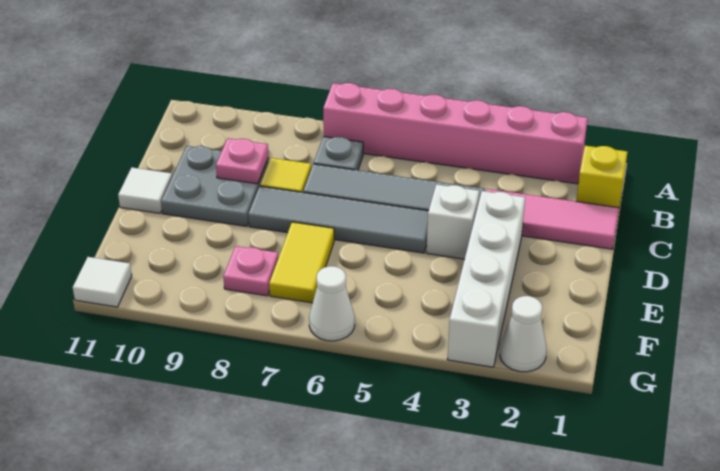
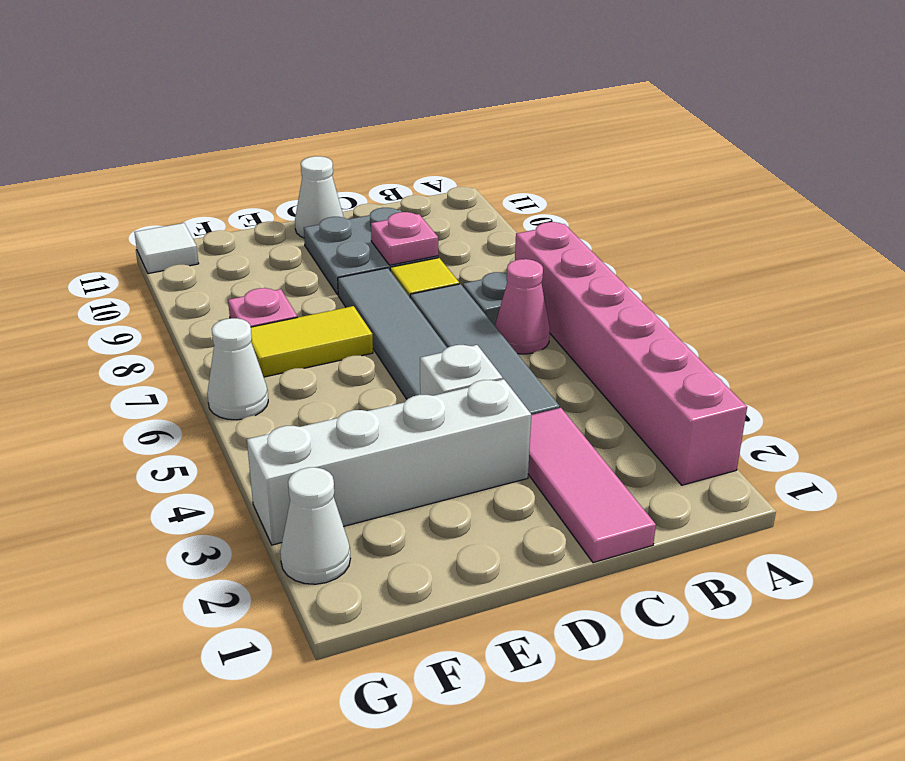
yellow brick B1 level 1 -> none
none -> pink cone B6 level 1
white tile D11 level 1 -> white cone D11 level 1

